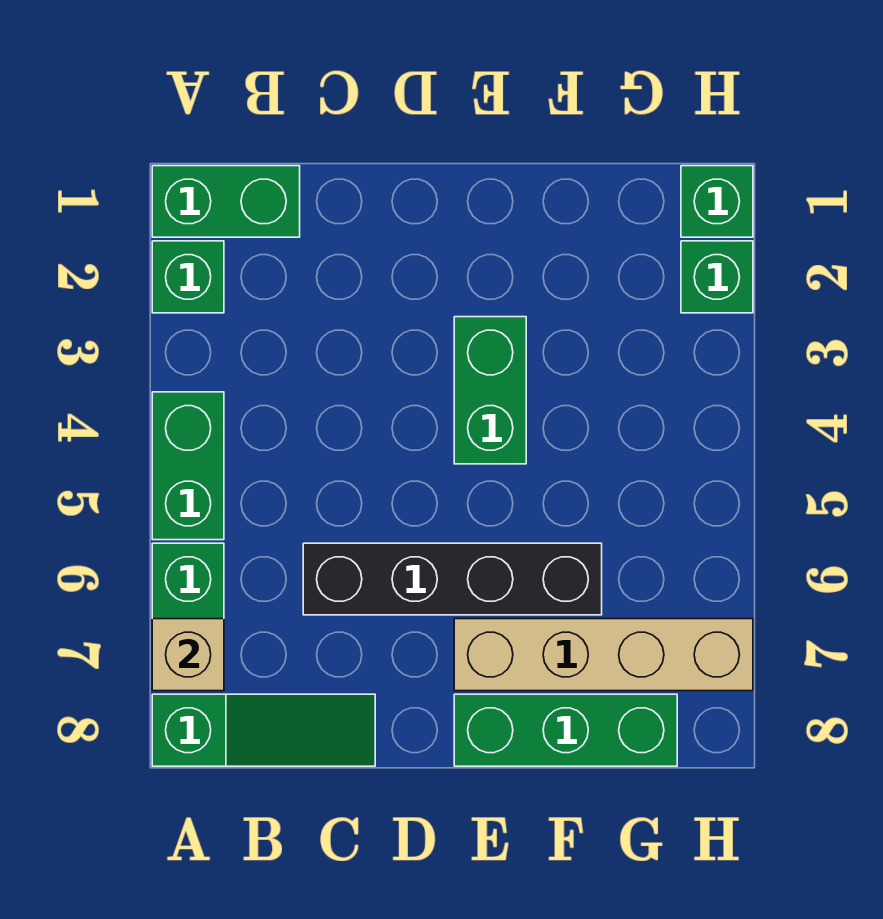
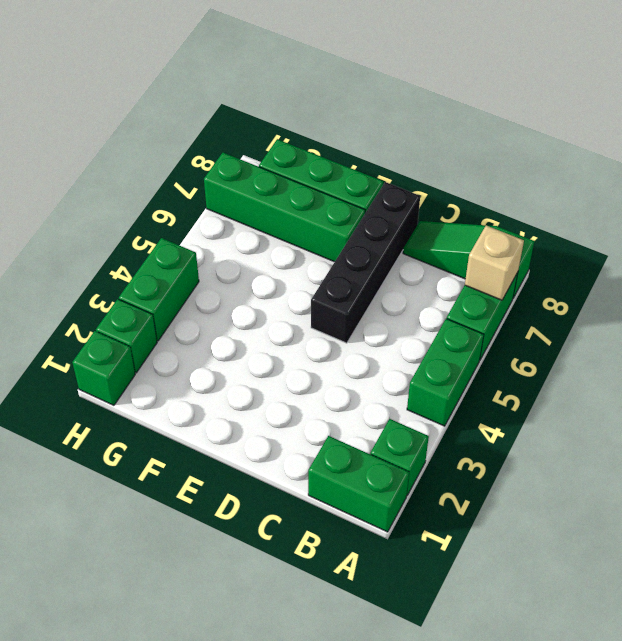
black brick C6:F6 level 1 -> black brick D5:D8 level 1
green brick E3:E4 level 1 -> green brick H3:H4 level 1
tan brick E7:H7 level 1 -> green brick E7:H7 level 1

